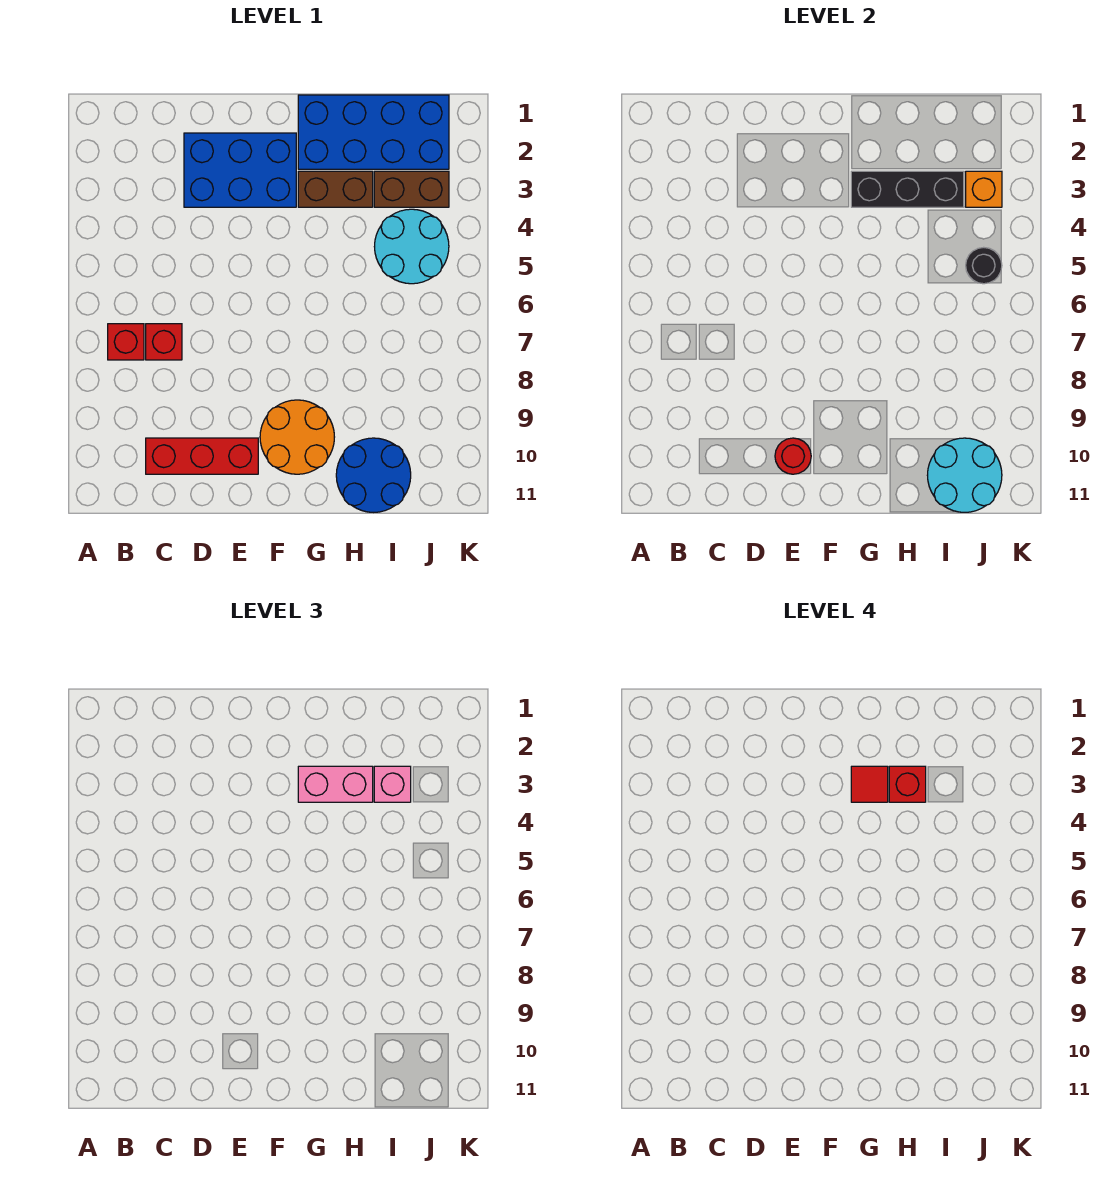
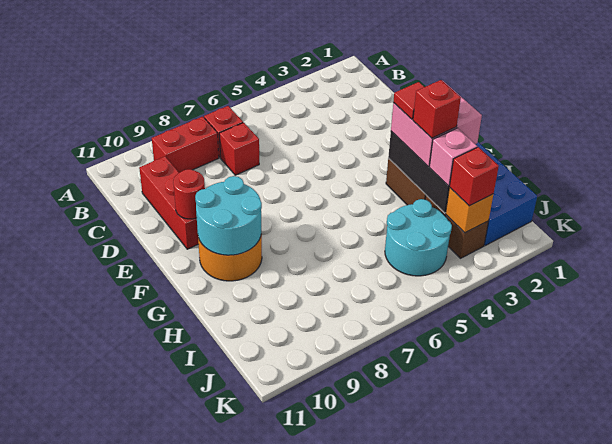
none -> red brick B8:B9 level 1
blue brick D2:F3 level 1 -> none
pink brick G3:H3 level 3 -> pink brick G2:H3 level 3
blue round brick H10:I11 level 1 -> none
cyan round brick I10:J11 level 2 -> cyan round brick F9:G10 level 2
none -> red brick J3 level 3
black round brick J5 level 2 -> none

